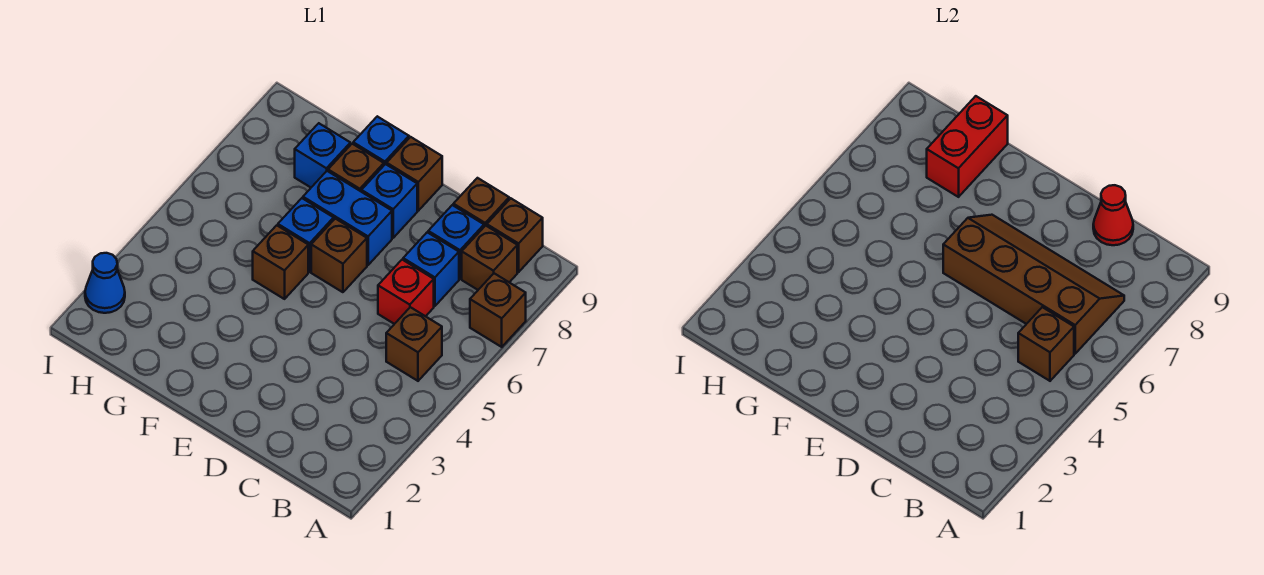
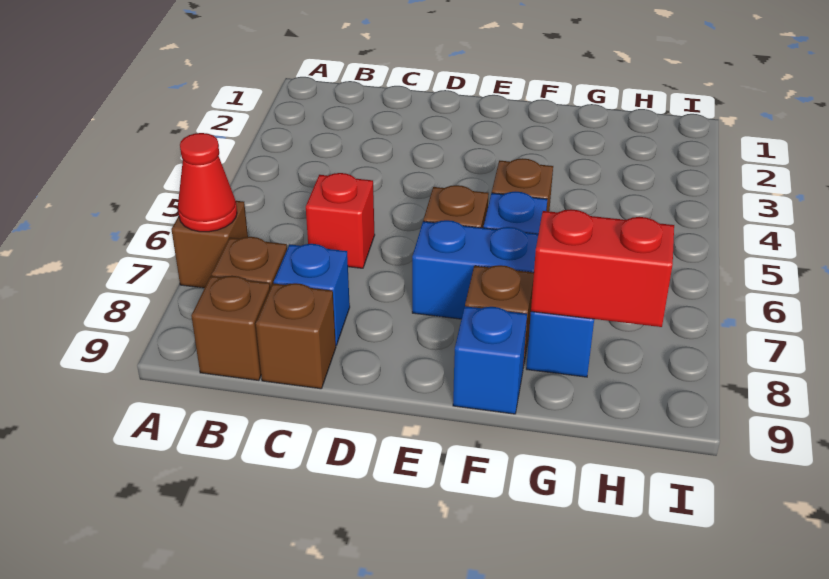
brown brick B5 level 1 -> none
brown brick B5 level 2 -> none
brown slope B6:E7 level 2 top 6 -> none
blue brick C7 level 1 -> none
red cone C9 level 2 -> red cone A7 level 2
blue brick E8 level 1 -> none
brown brick E9 level 1 -> none
red brick G8:G9 level 2 -> red brick G8:H8 level 2
blue cone I2 level 1 -> none

